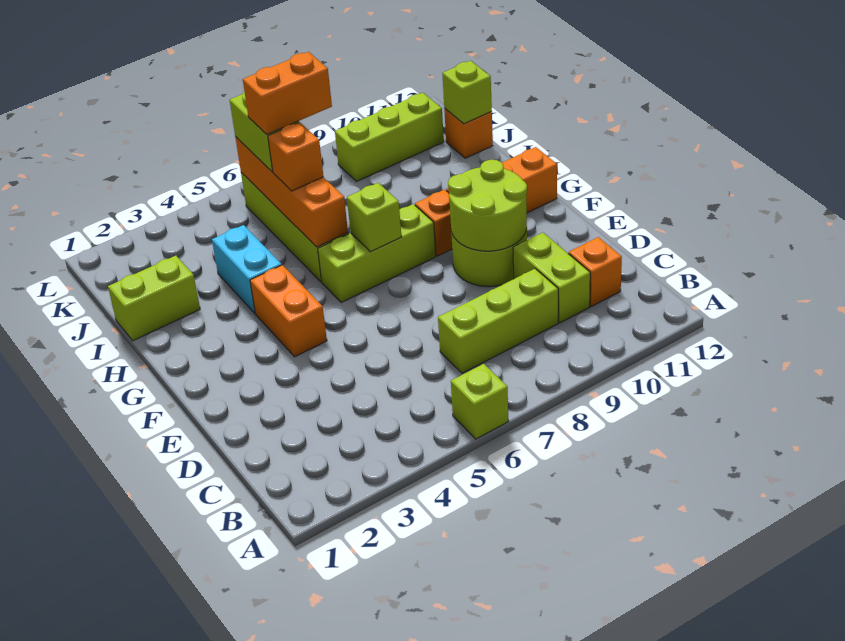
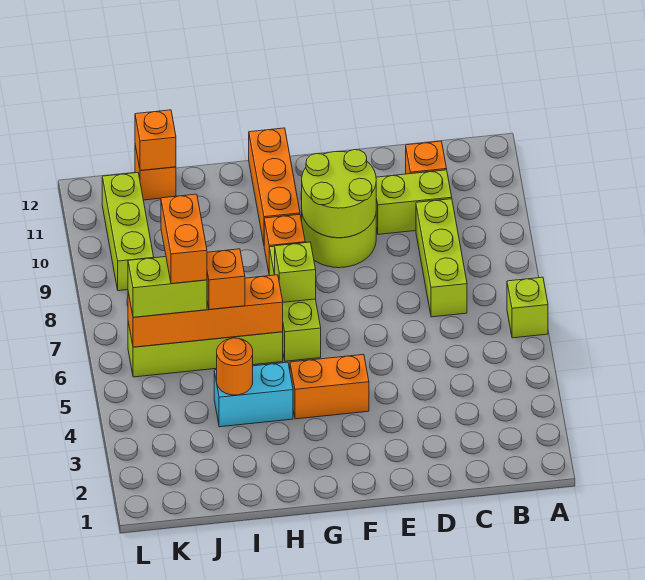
lime brick I1:I2 level 1 -> none
none -> orange round brick I4 level 2
lime brick J12 level 2 -> orange brick J12 level 2

